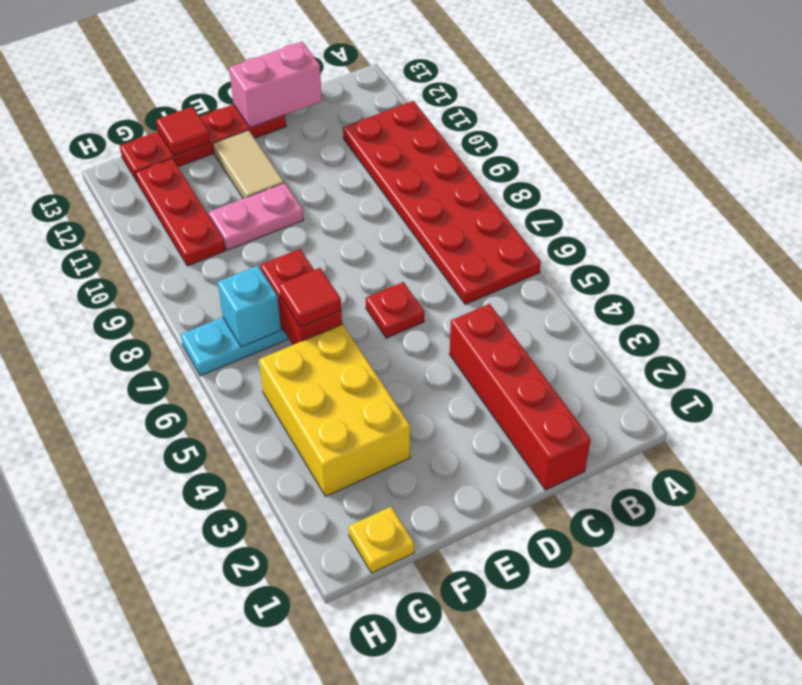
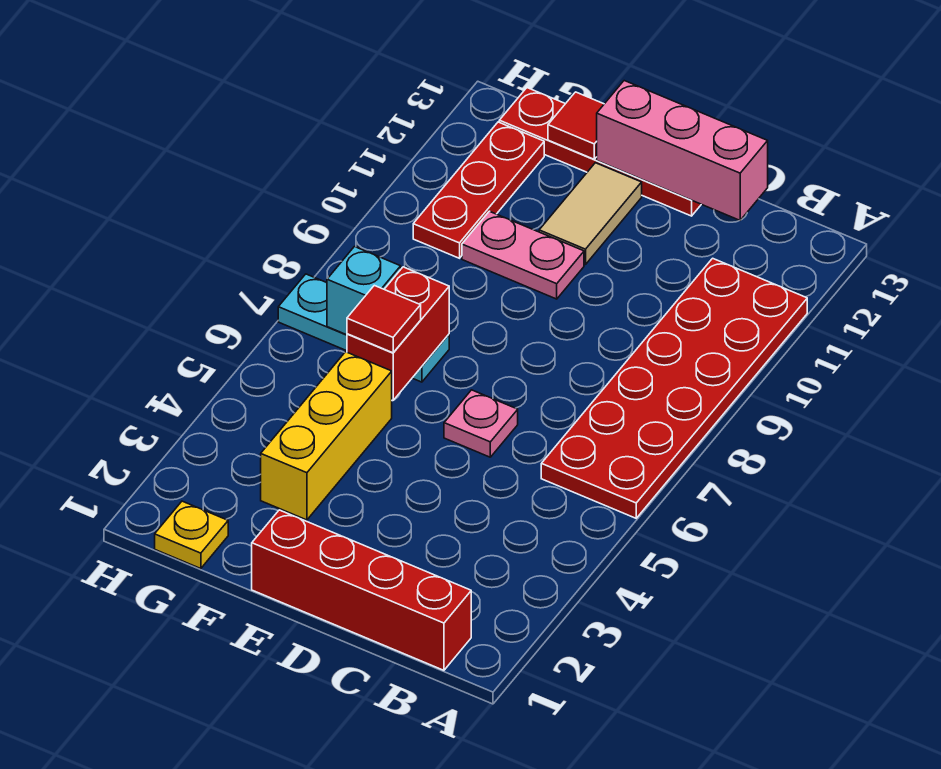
red brick C1:C4 level 1 -> red brick B1:E1 level 1
pink brick C13:D13 level 2 -> pink brick C13:E13 level 2
red plate D6 level 1 -> pink plate D6 level 1
yellow brick F3:G5 level 1 -> yellow brick F3:F5 level 1

